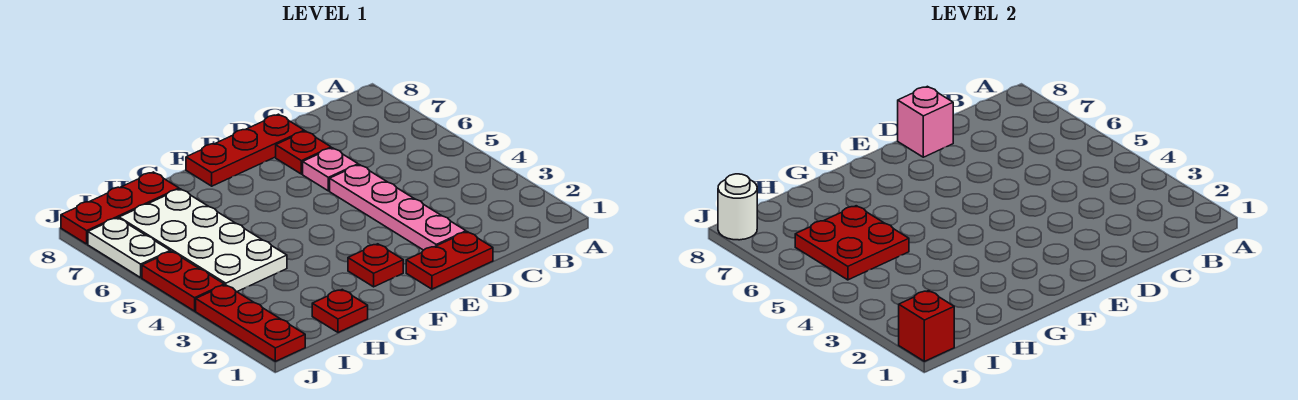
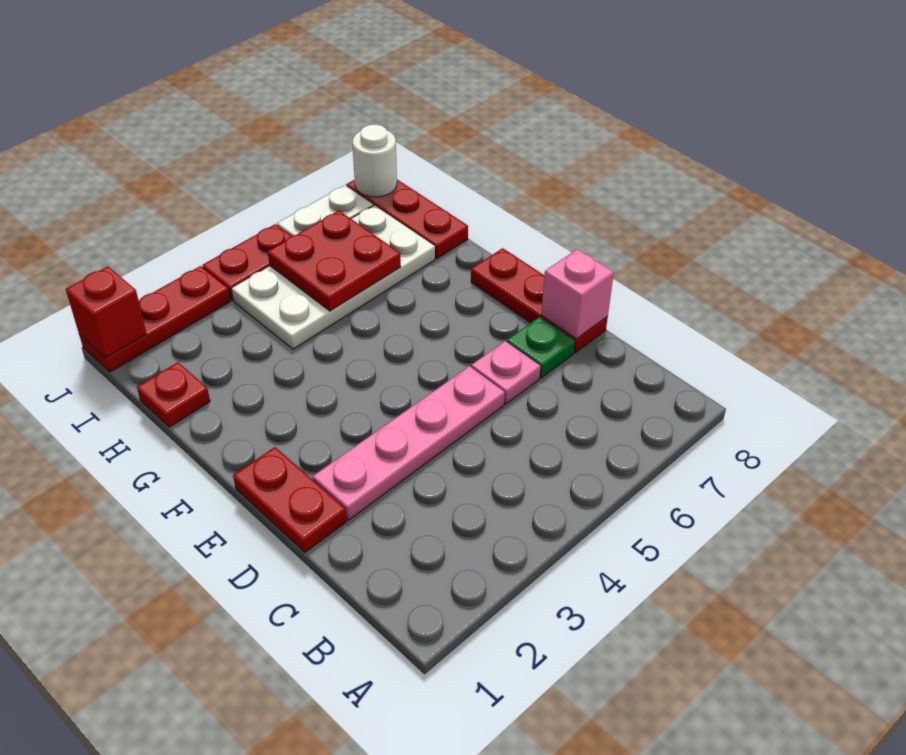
red plate D7 level 1 -> green plate D7 level 1
red plate F2 level 1 -> none

